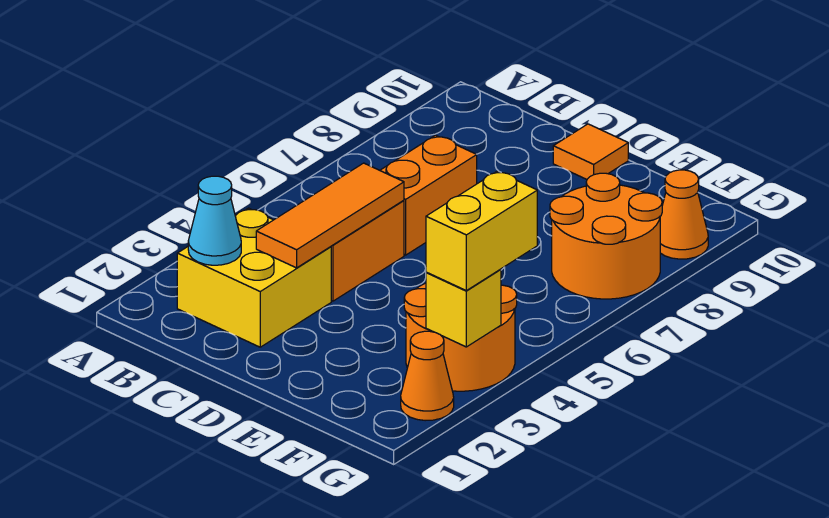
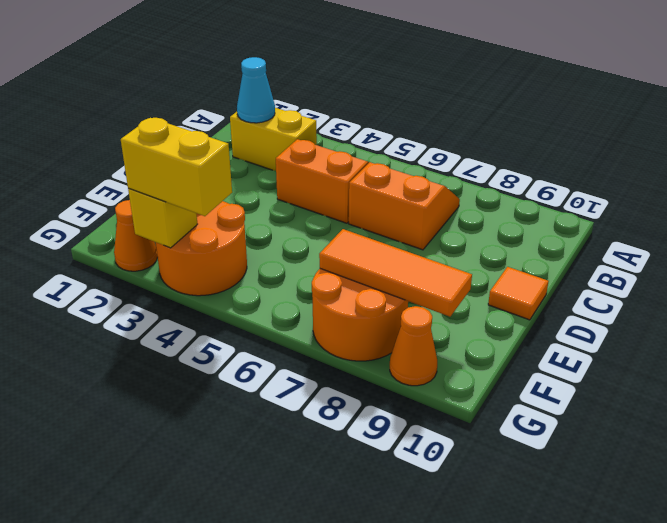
yellow brick B2:C3 level 1 -> yellow brick B2:B3 level 1
orange tile C3:C5 level 2 -> orange tile F7:F9 level 2

